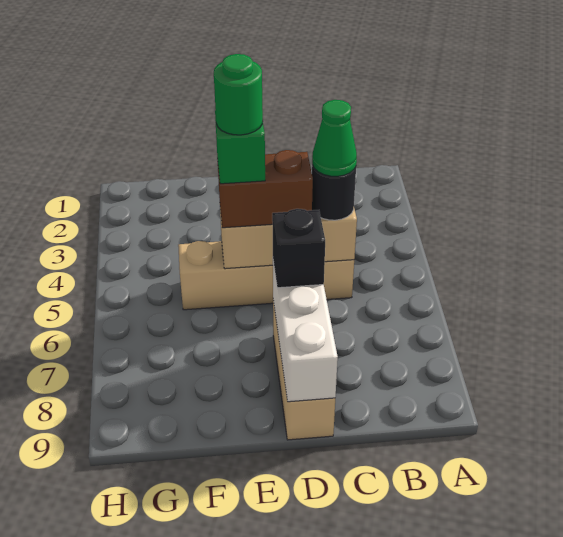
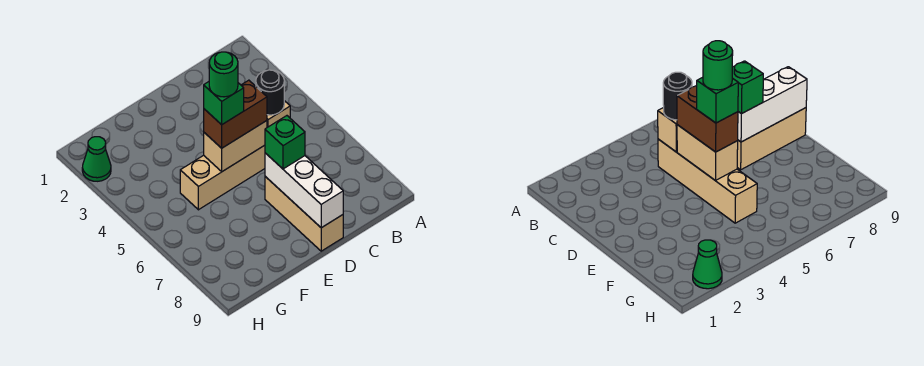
green cone C5 level 4 -> green cone H2 level 1
black brick D7 level 3 -> green brick D7 level 3

